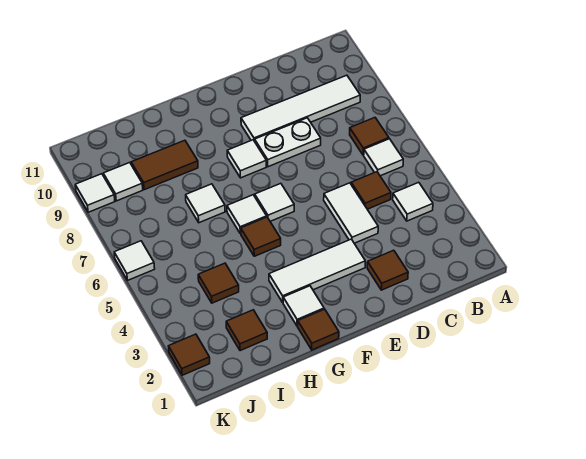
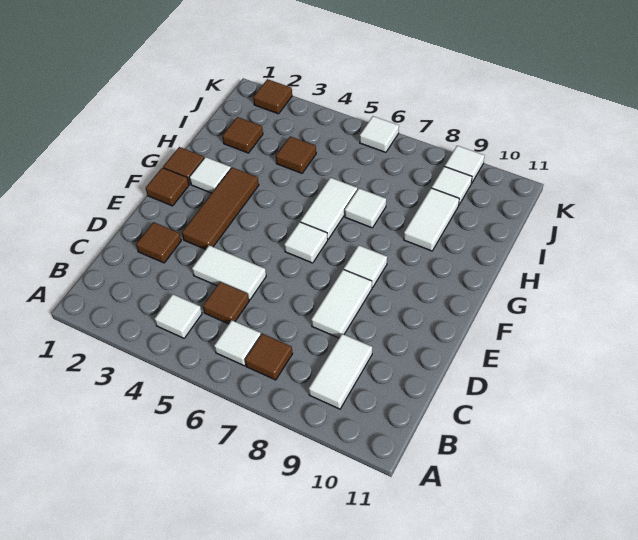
white tile B9:E9 level 1 -> white tile B9:C9 level 1
white plate D8:E8 level 1 -> white tile D8:E8 level 1
white tile E3:G3 level 1 -> brown tile E3:G3 level 1
brown tile G5 level 1 -> brown tile F1 level 1
white tile G6 level 1 -> white tile G6:H6 level 1
brown tile H9:I9 level 1 -> white tile H9:I9 level 1

